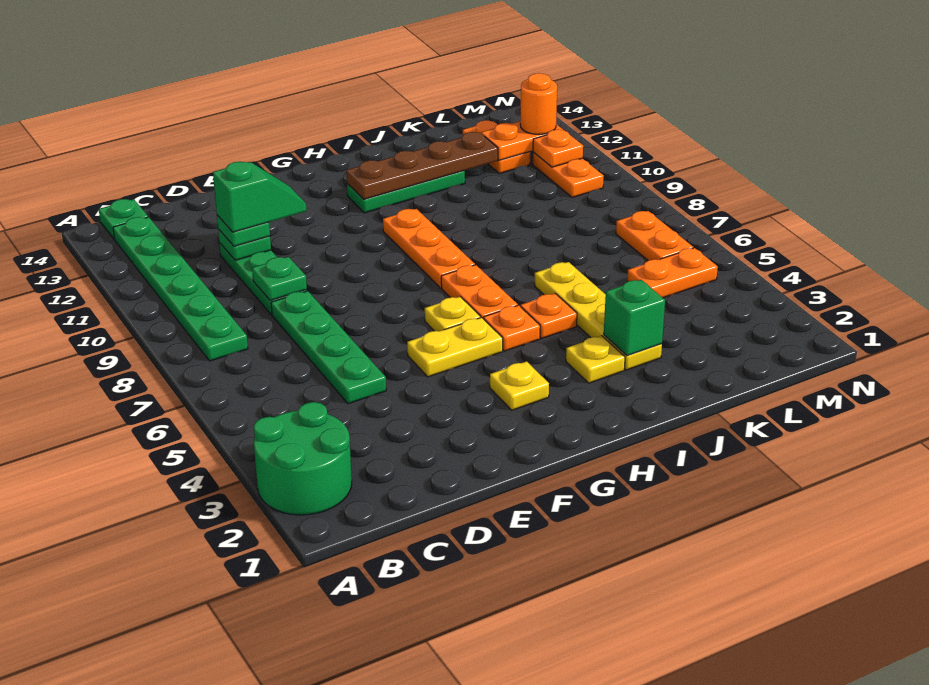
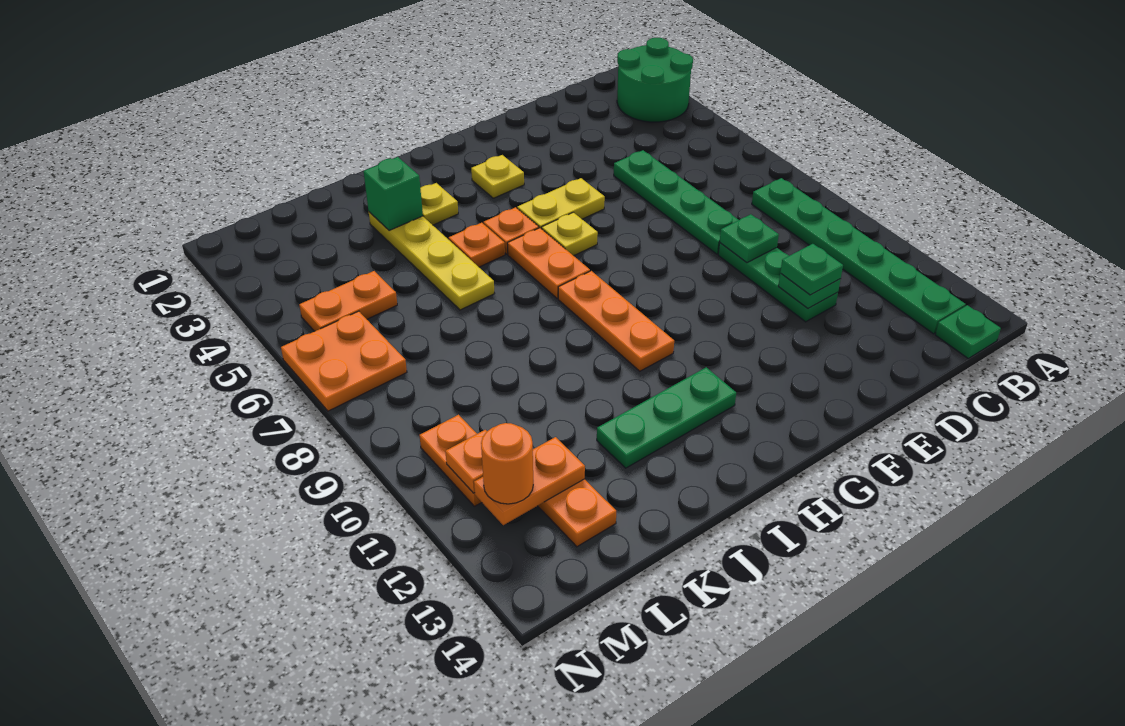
green slope D11:E11 level 4 top D -> none
brown plate H12:K12 level 2 -> none
orange plate M6:M7 level 1 -> orange plate M6:N7 level 1

